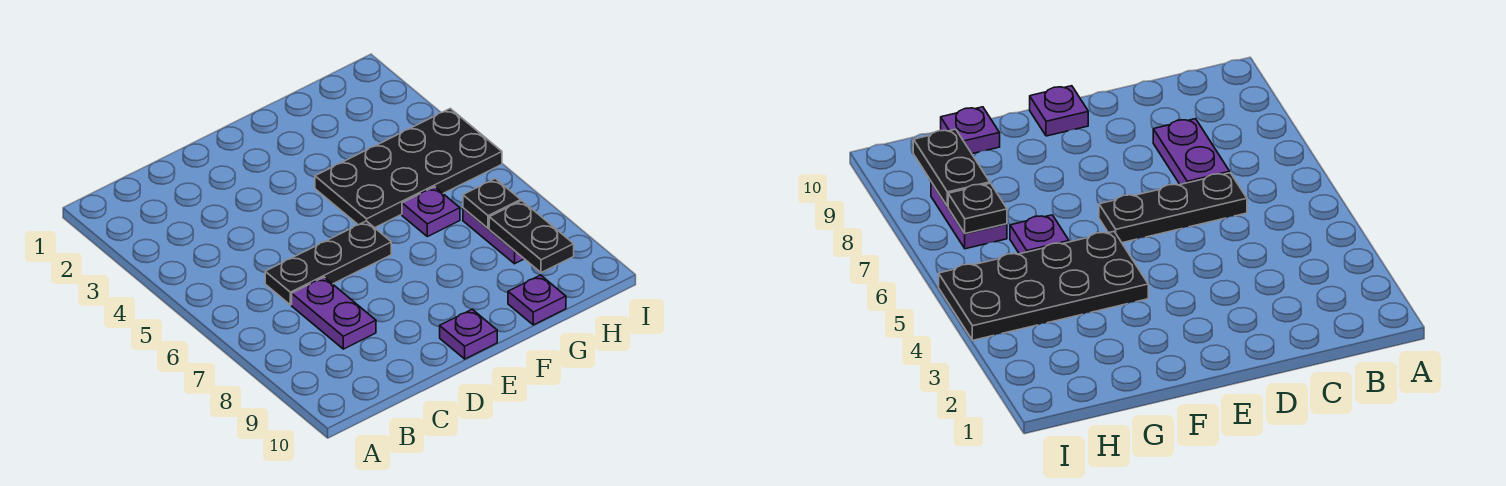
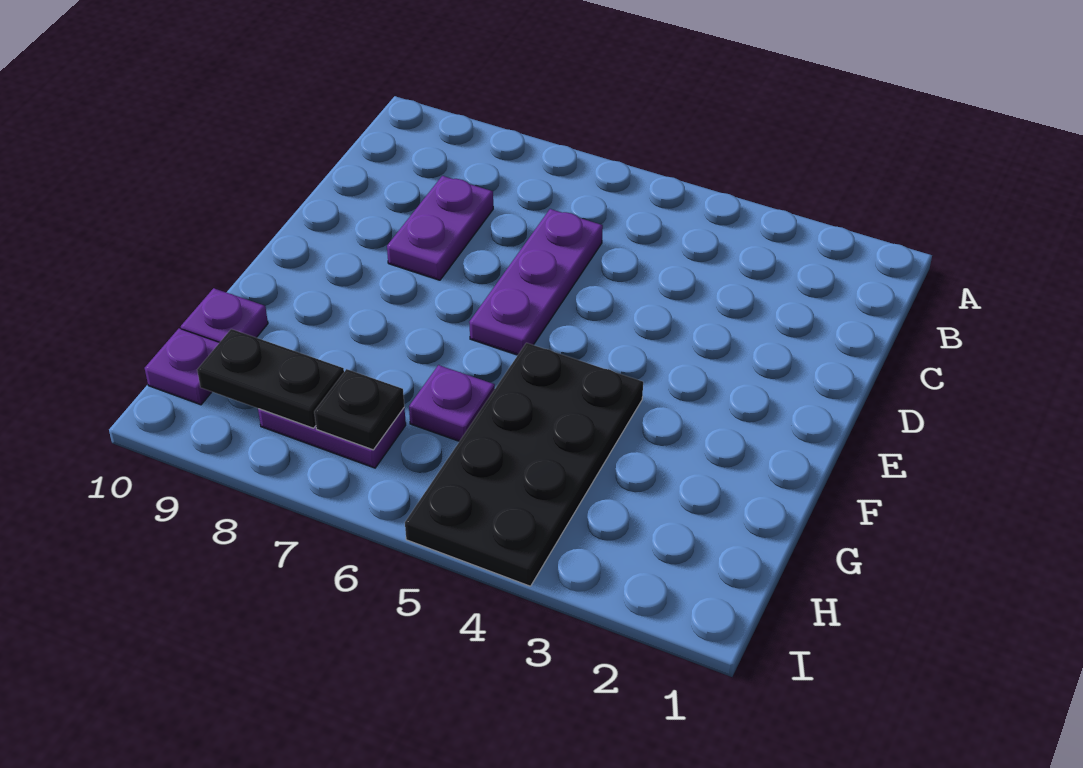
black plate C6:E6 level 1 -> purple plate C6:E6 level 1
purple plate C7:C8 level 1 -> purple plate C8:D8 level 1
purple plate E10 level 1 -> purple plate H10 level 1

